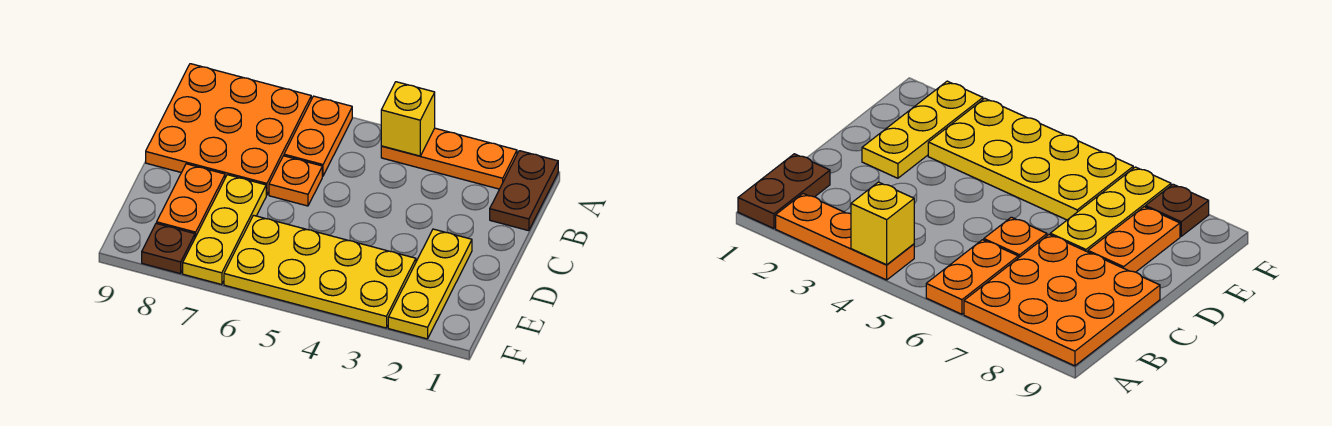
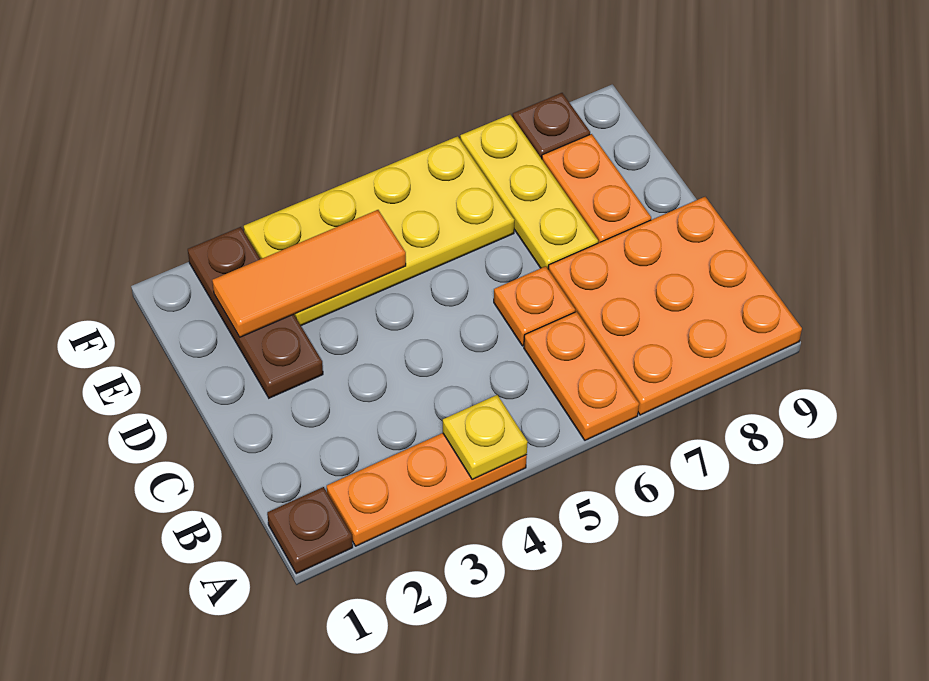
brown plate A1:B1 level 1 -> brown plate A1 level 1
yellow brick A4 level 2 -> yellow plate A4 level 2
yellow plate D2:F2 level 1 -> brown plate D2:F2 level 1
none -> orange tile E2:E4 level 2

